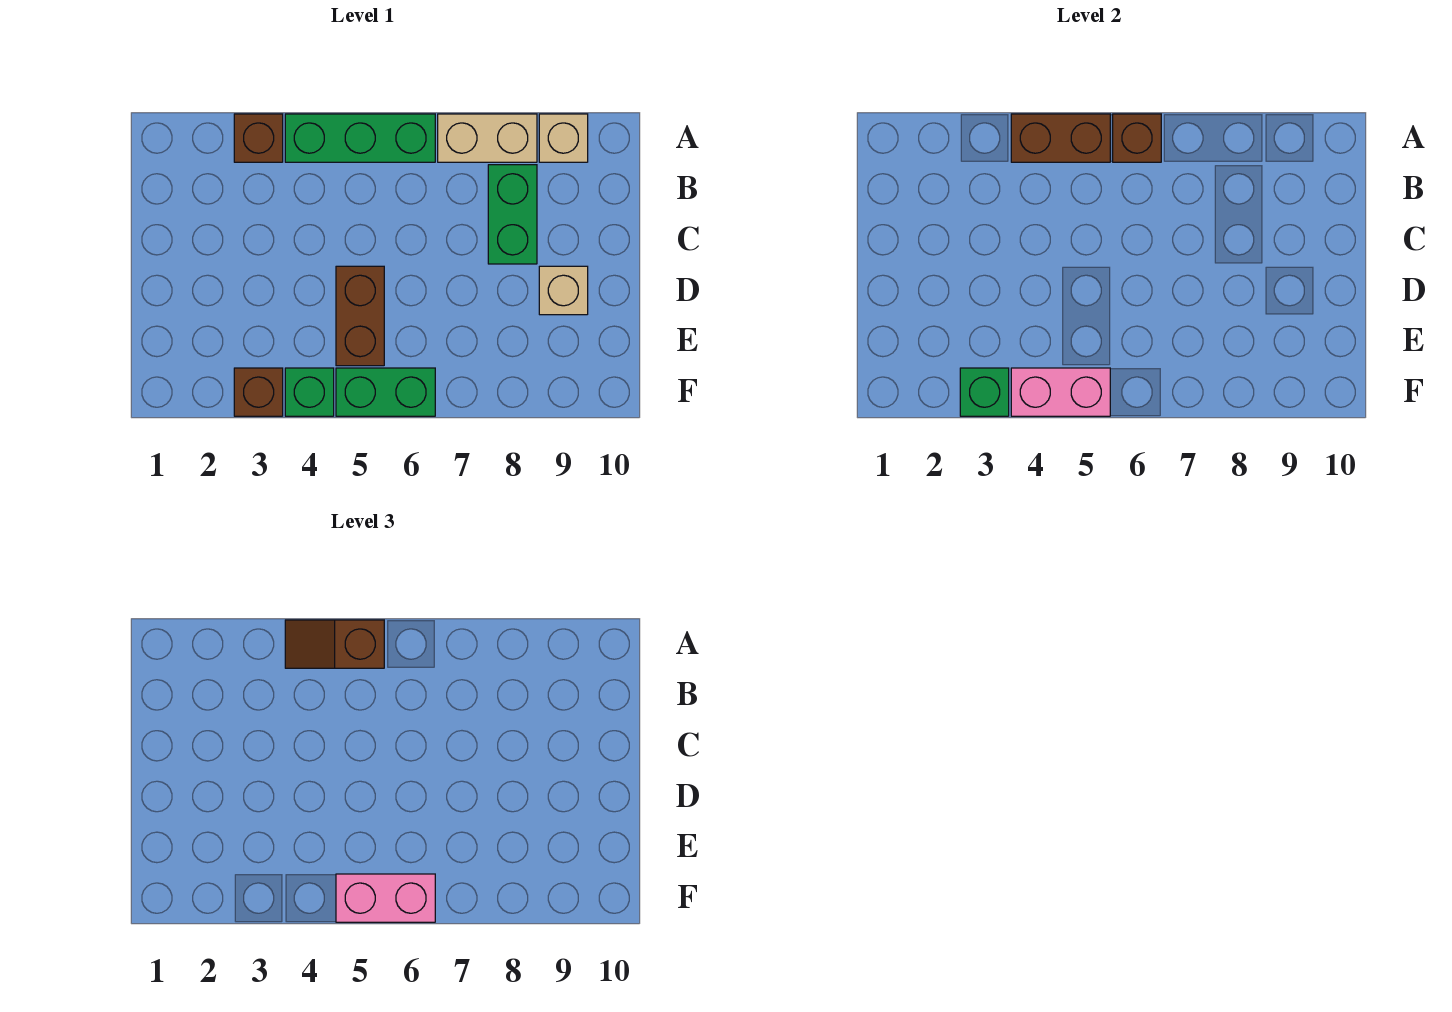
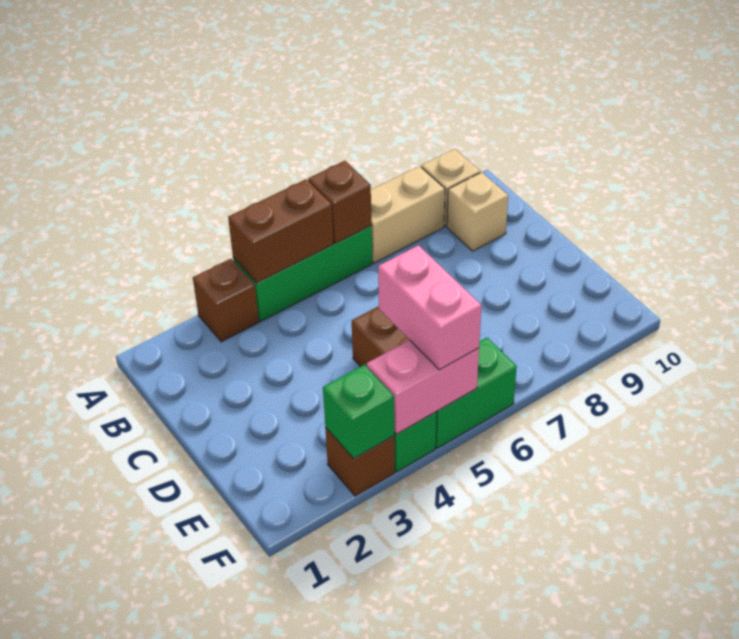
brown slope A4:A5 level 3 top 5 -> none
green brick B8:C8 level 1 -> none
tan brick D9 level 1 -> tan brick B9 level 1
pink brick F5:F6 level 3 -> pink brick E5:F5 level 3

